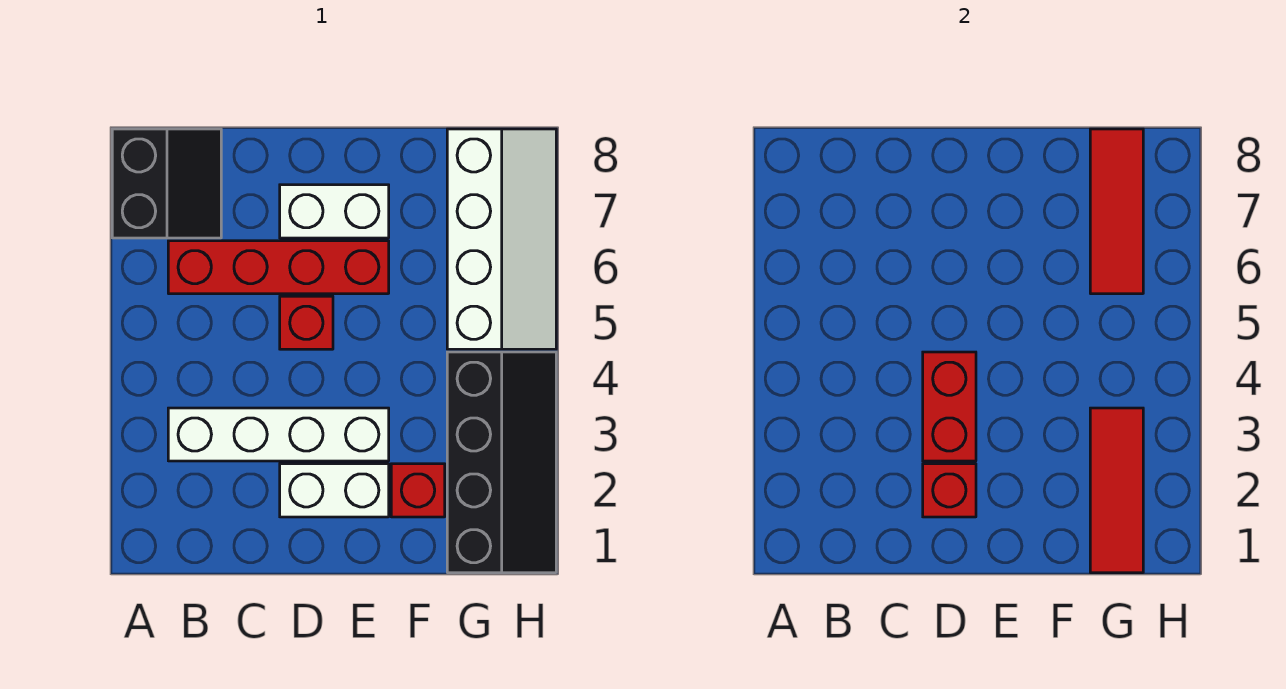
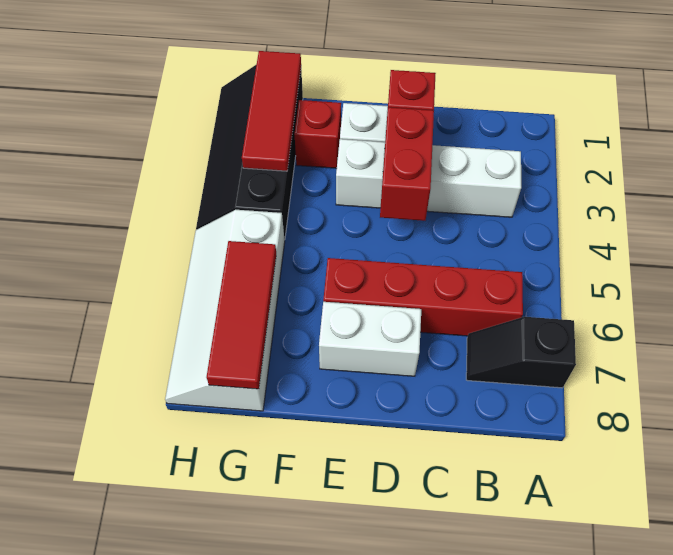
black slope A7:B8 level 1 top A -> black slope A7:B7 level 1 top A
red brick D5 level 1 -> none

